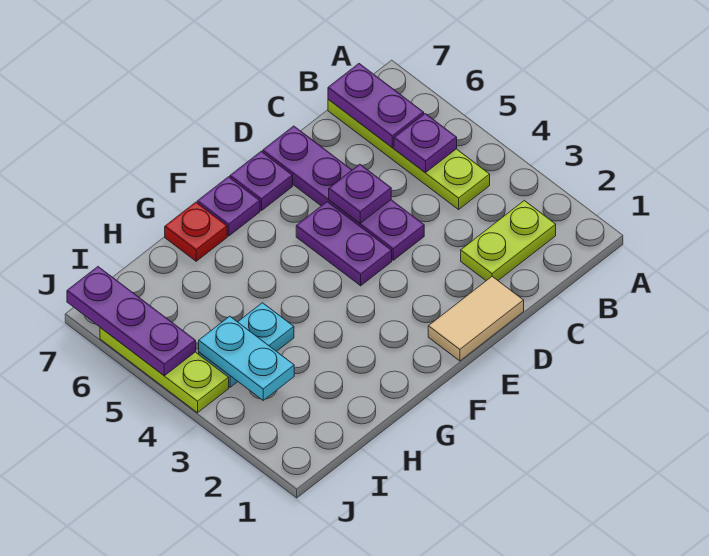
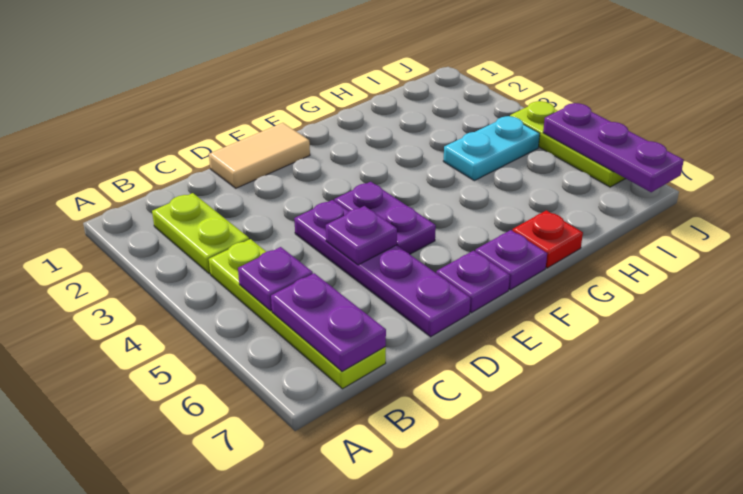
lime plate B2:C2 level 1 -> lime plate B2:B3 level 1
cyan plate I3:I4 level 2 -> none

